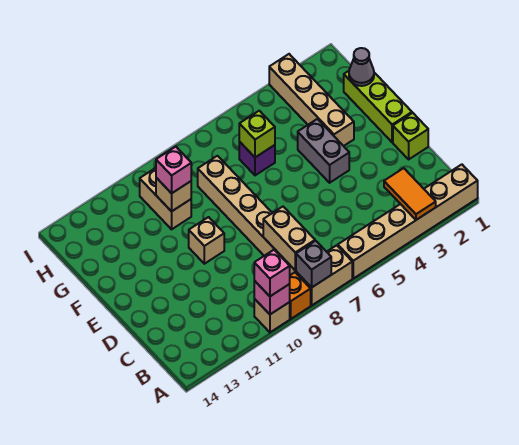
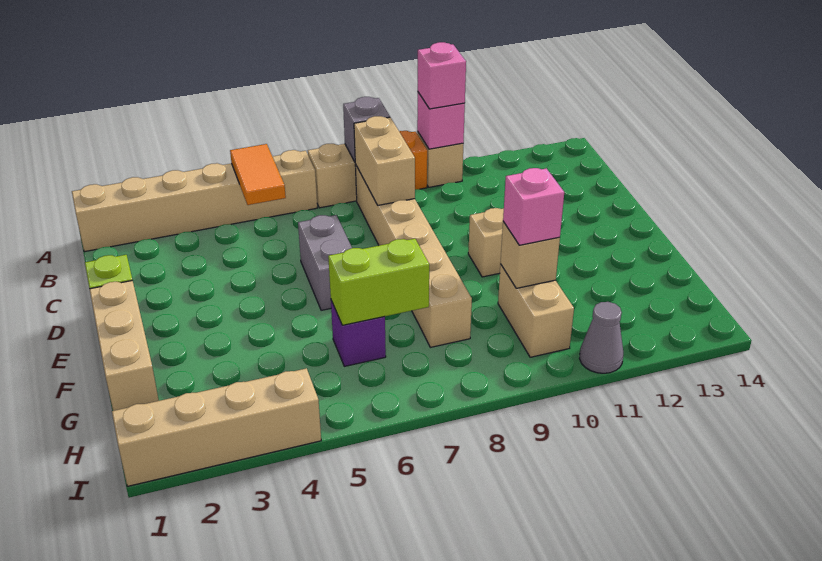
orange tile A3:B3 level 2 -> orange tile A5:B5 level 2
lime brick E1:G1 level 1 -> tan brick E1:G1 level 1
grey brick E4:F4 level 1 -> grey brick D6:E6 level 1
tan brick F3:I3 level 1 -> tan brick I1:I4 level 1
grey cone G1 level 2 -> grey cone I11 level 1
lime brick G6 level 2 -> lime brick G6:G7 level 2

